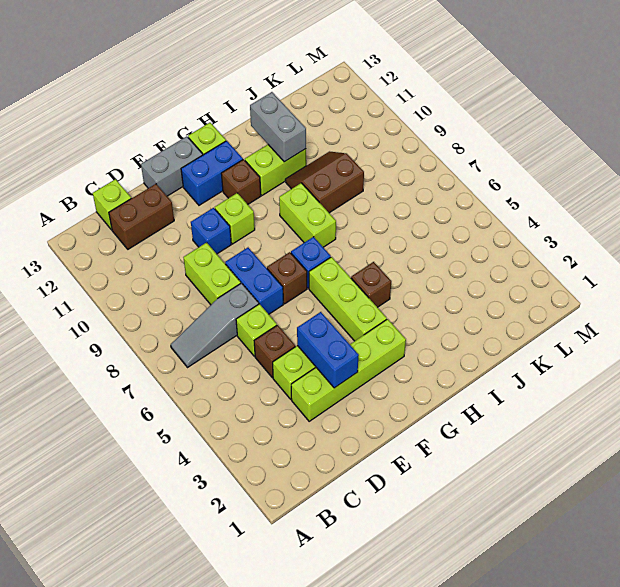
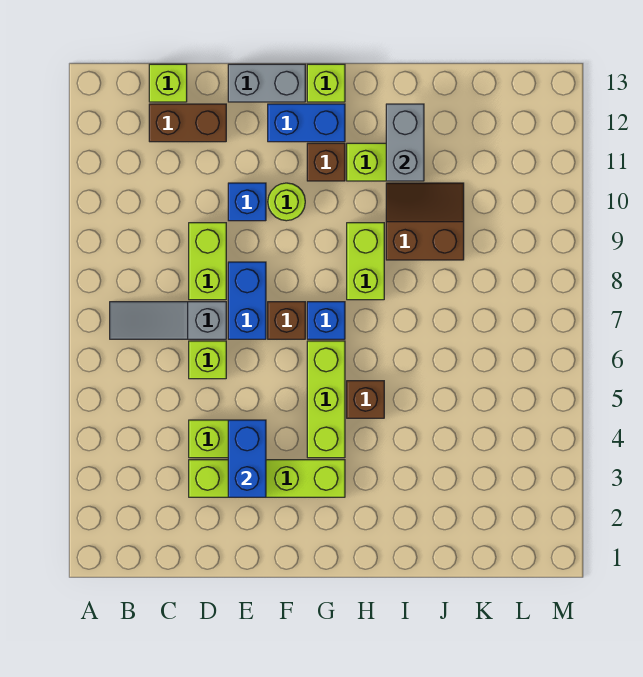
brown brick D5 level 1 -> none
lime brick F10 level 1 -> lime round brick F10 level 1

